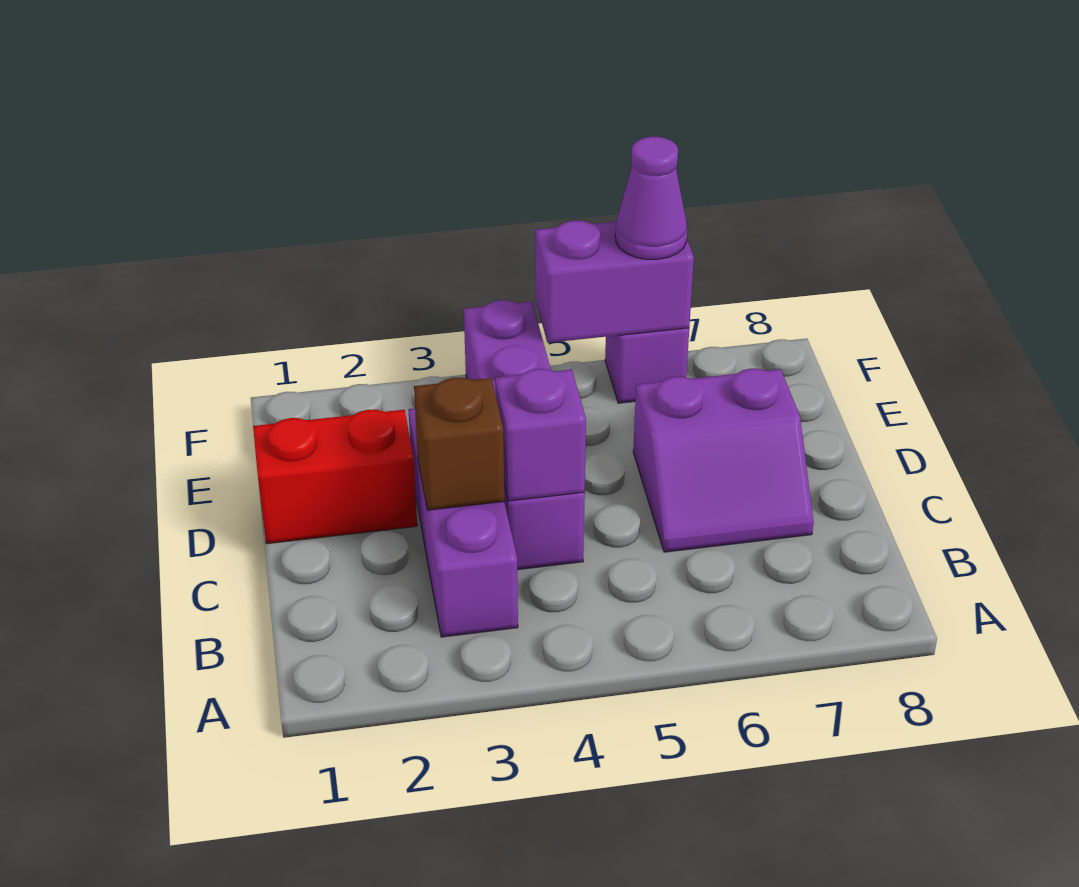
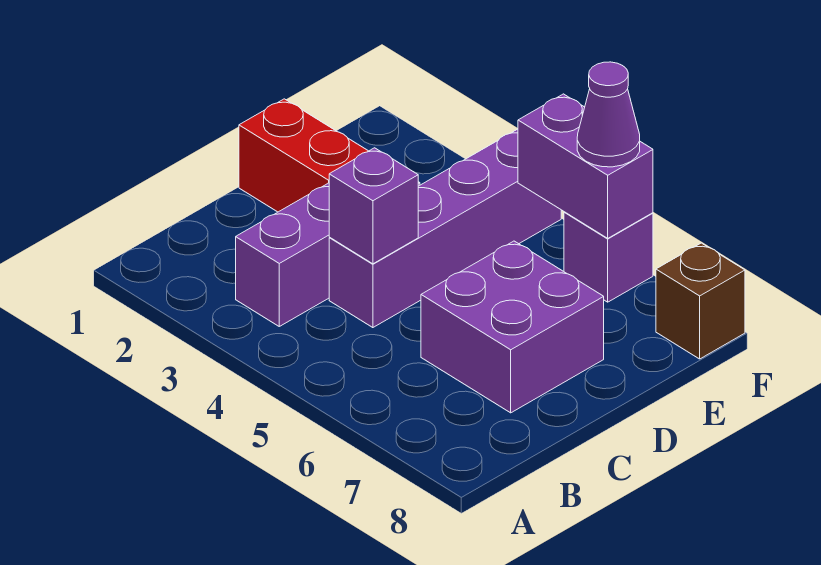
brown brick C3 level 2 -> brown brick F8 level 1
purple slope C6:D7 level 1 top D -> purple brick C6:D7 level 1

